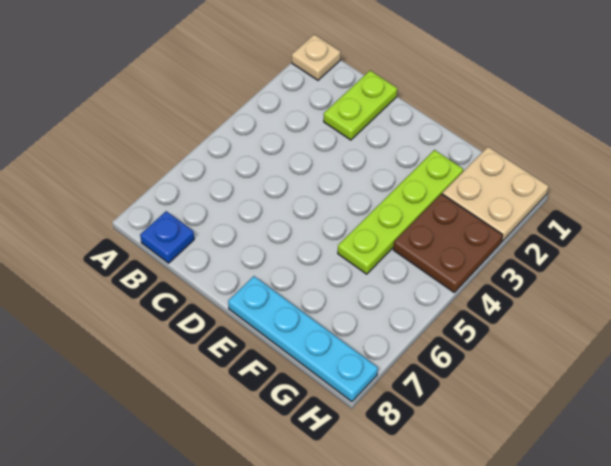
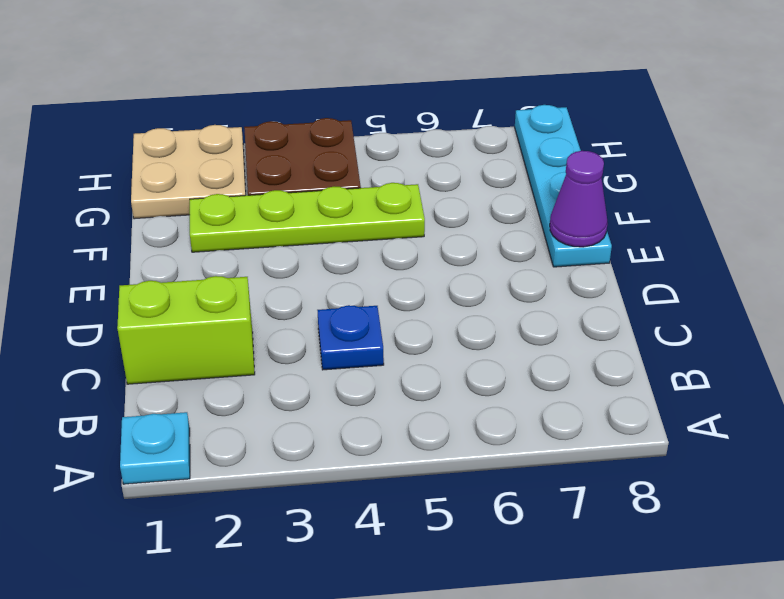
tan plate A1 level 1 -> cyan plate A1 level 1
blue plate B8 level 1 -> blue plate C4 level 1
lime plate C1:C2 level 1 -> lime brick C1:C2 level 1
none -> purple cone E8 level 2

